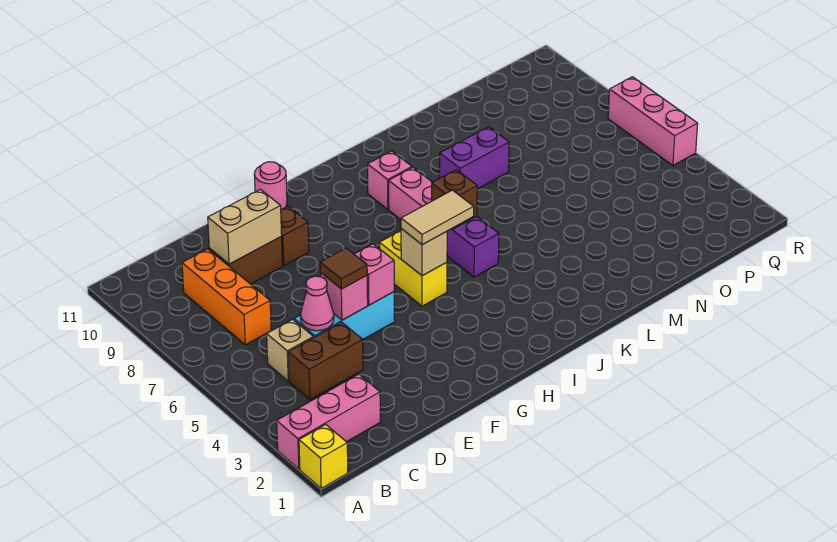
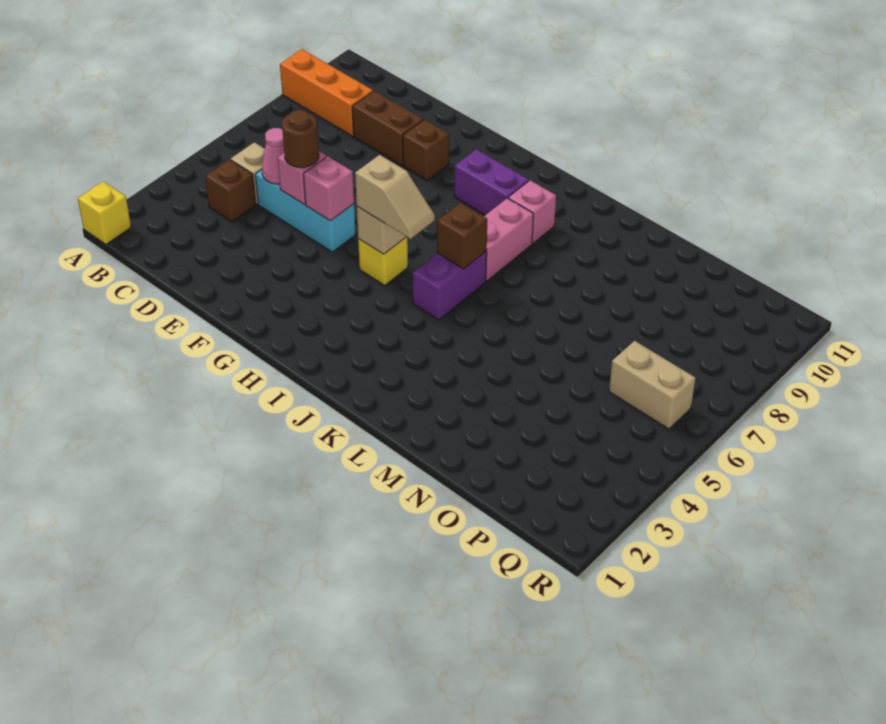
pink brick A2:C2 level 1 -> none
brown brick C4:D4 level 1 -> brown brick C4 level 1
orange brick C7:C9 level 1 -> orange brick A9:C9 level 1
tan brick D9:E9 level 2 -> tan brick P6:Q6 level 1
brown tile E5 level 3 -> brown round brick E5 level 3
pink round brick G11 level 1 -> none
yellow brick H5:H6 level 1 -> yellow brick H5 level 1
tan tile H5:I5 level 3 -> tan slope H5:I5 level 3 top H
purple brick L8:M8 level 1 -> purple brick H9:I9 level 1
pink brick R5:R7 level 1 -> none

